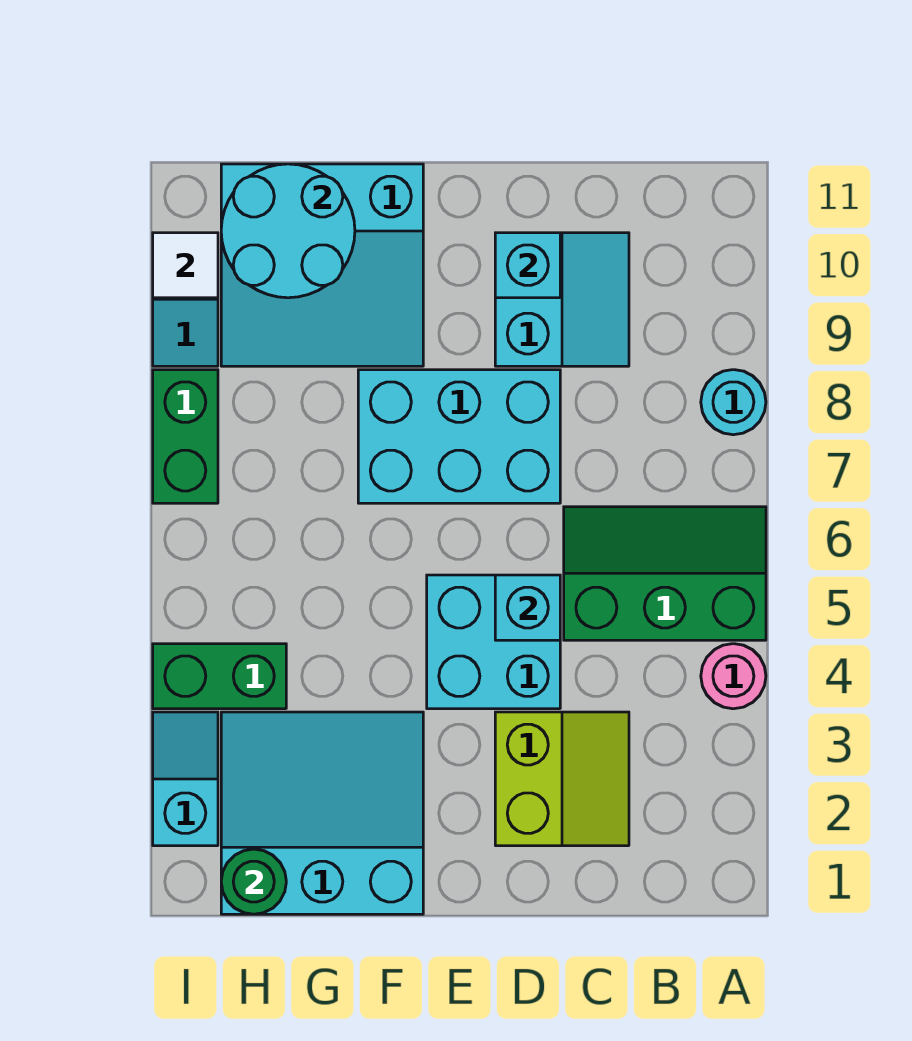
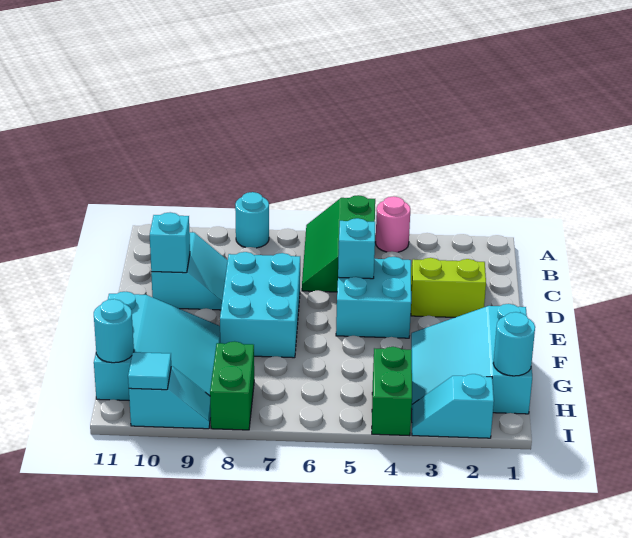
cyan slope C9:D10 level 1 top D -> cyan slope C9:D10 level 1 top 10
cyan round brick G10:H11 level 2 -> cyan round brick H11 level 2
green round brick H1 level 2 -> cyan round brick H1 level 2
green brick I7:I8 level 1 -> green brick H8:I8 level 1
white tile I10 level 2 -> cyan tile I10 level 2

